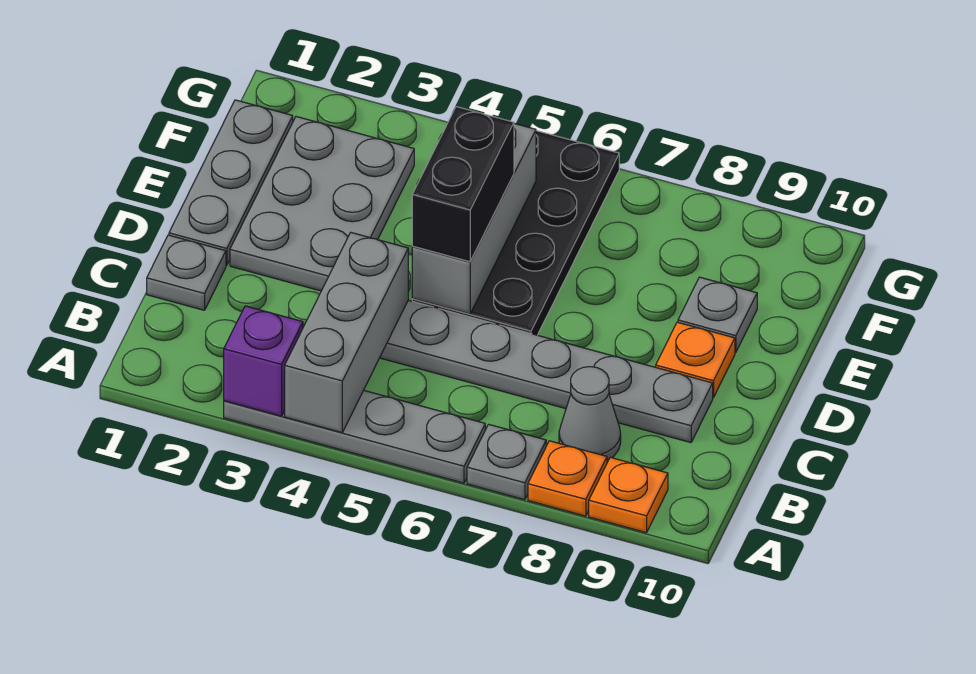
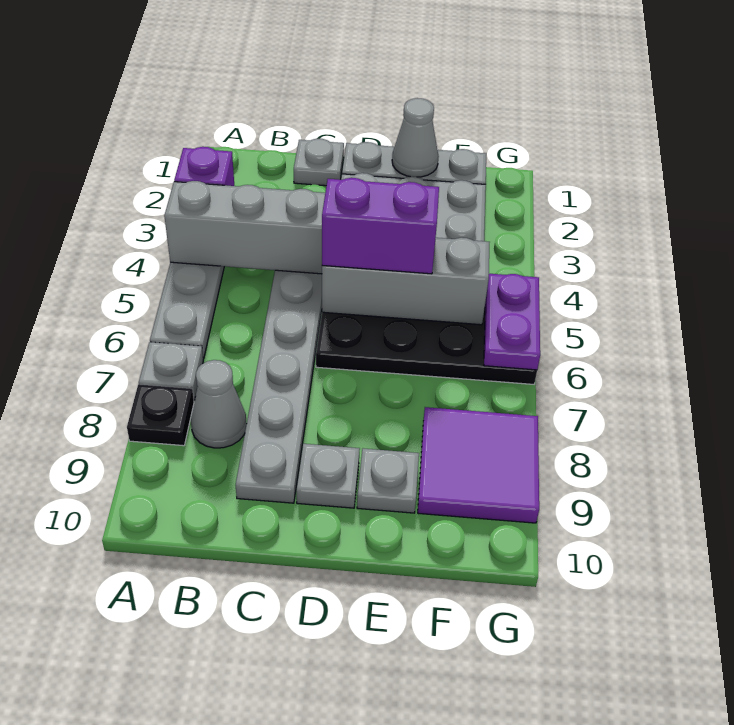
orange plate A8 level 1 -> black plate A8 level 1
orange plate A9 level 1 -> none
black brick D5:E5 level 3 -> purple brick D5:E5 level 3
orange plate D9 level 1 -> grey plate D9 level 1
none -> grey cone E1 level 2
none -> purple tile F8:G9 level 1
none -> purple plate G5:G6 level 2

